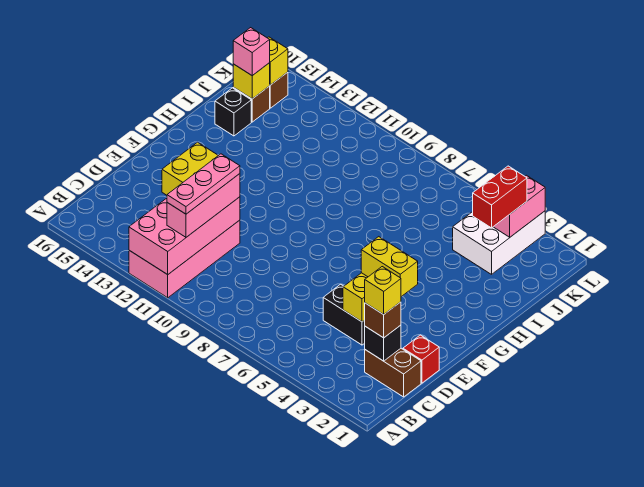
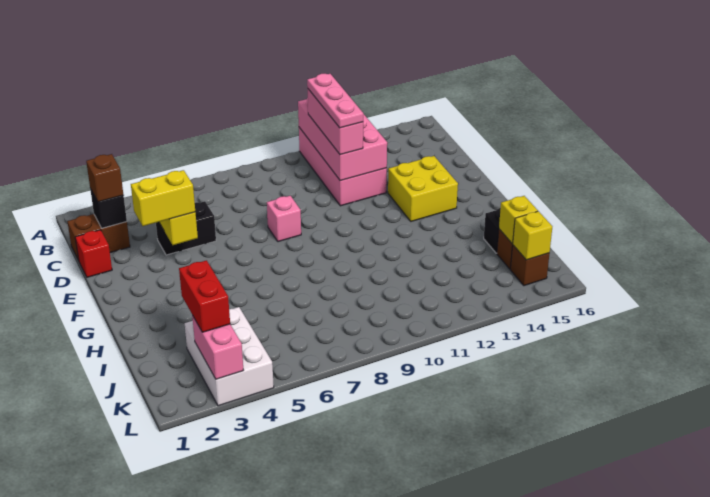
yellow brick C2 level 4 -> none
pink brick J15 level 3 -> pink brick E8 level 1

